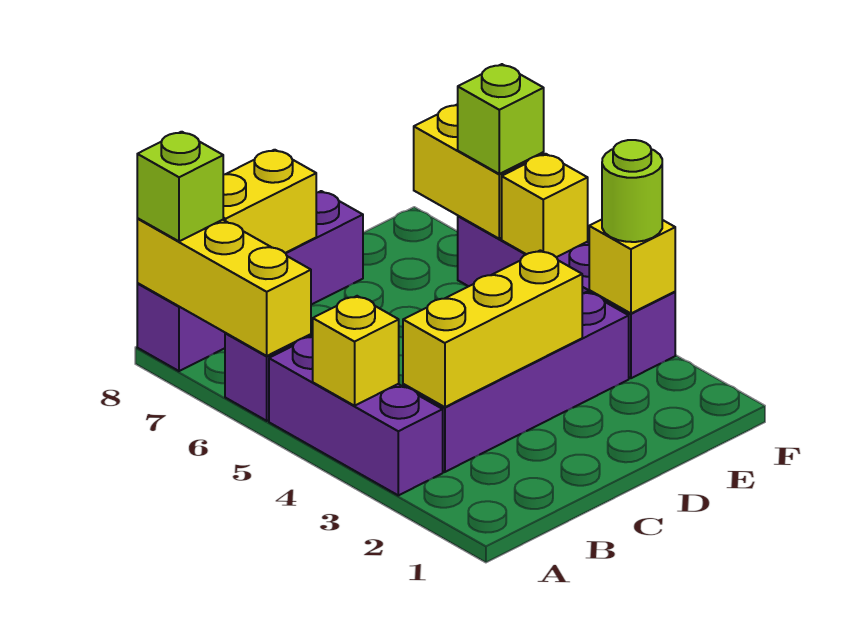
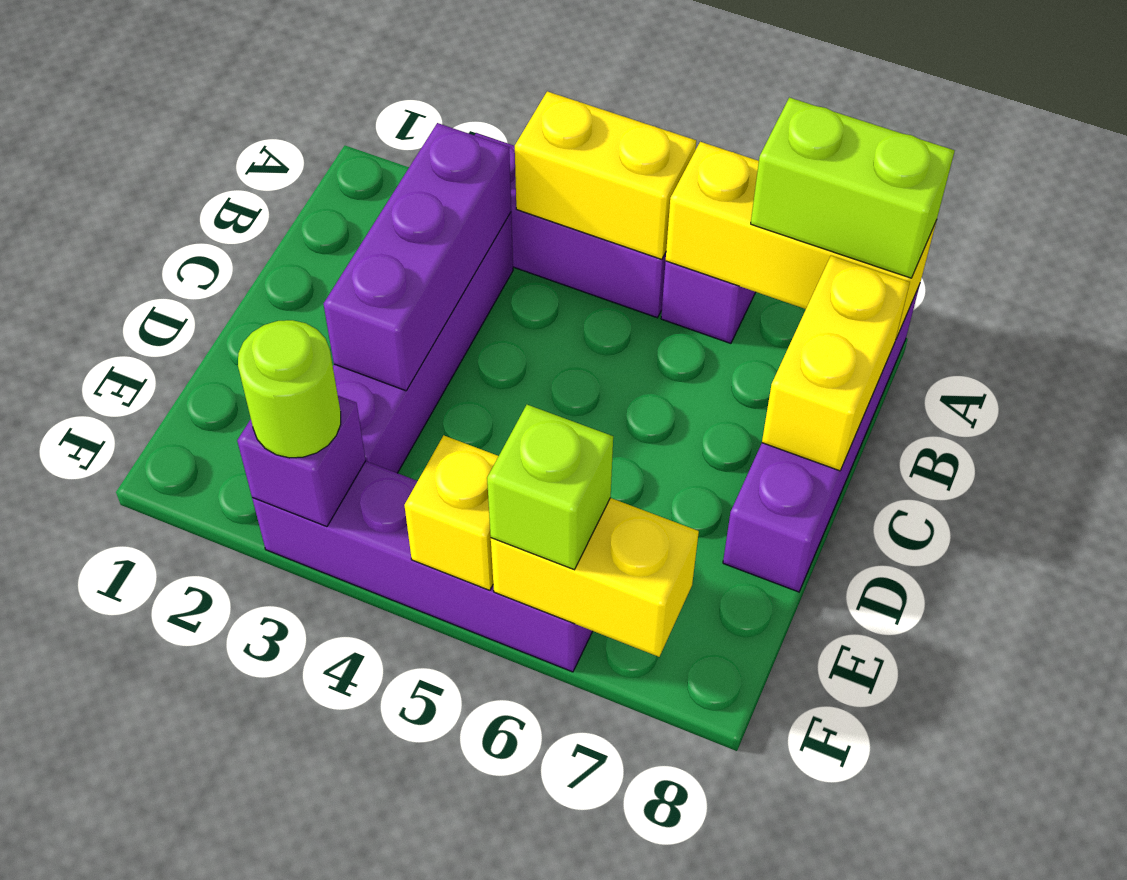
yellow brick A4 level 2 -> yellow brick A4:A5 level 2
lime brick A8 level 3 -> lime brick A7:A8 level 3
yellow brick B3:D3 level 2 -> purple brick B3:D3 level 2
yellow brick F3 level 2 -> purple brick F3 level 2

